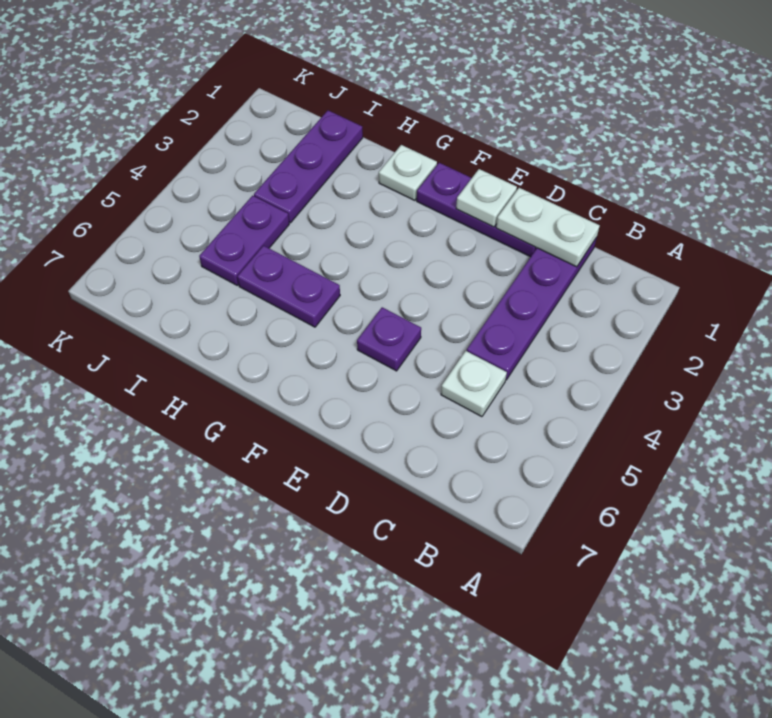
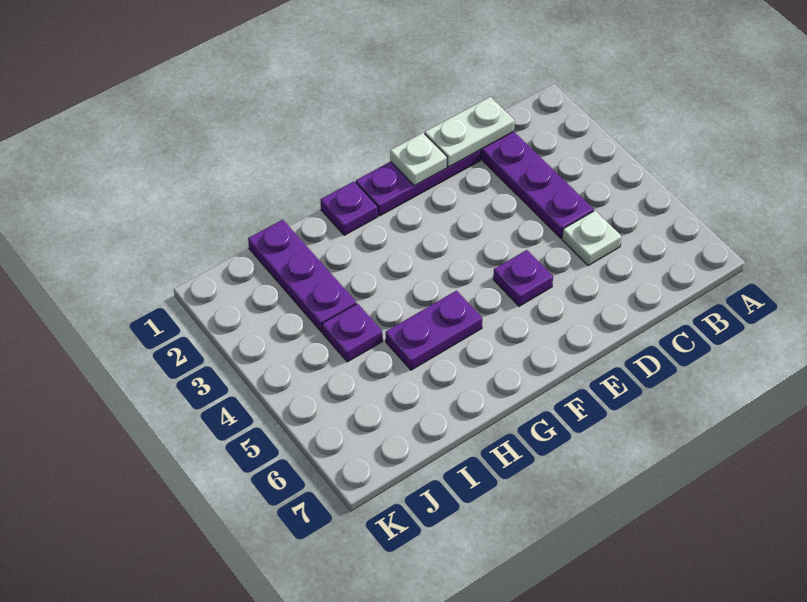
white plate G1 level 1 -> purple plate G1 level 1
purple plate I4:I5 level 1 -> purple plate I4 level 1

